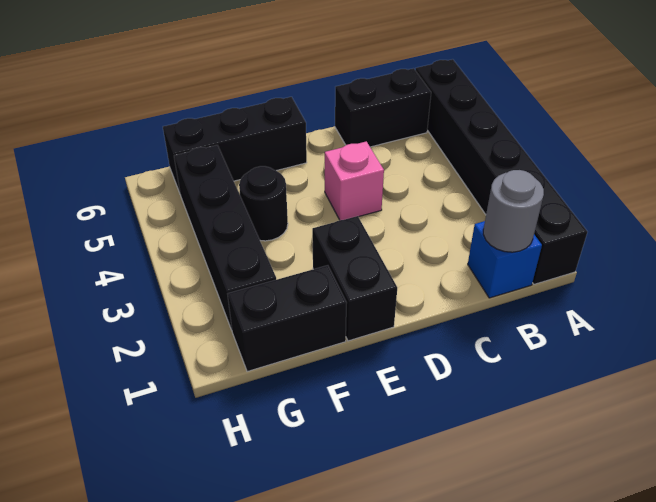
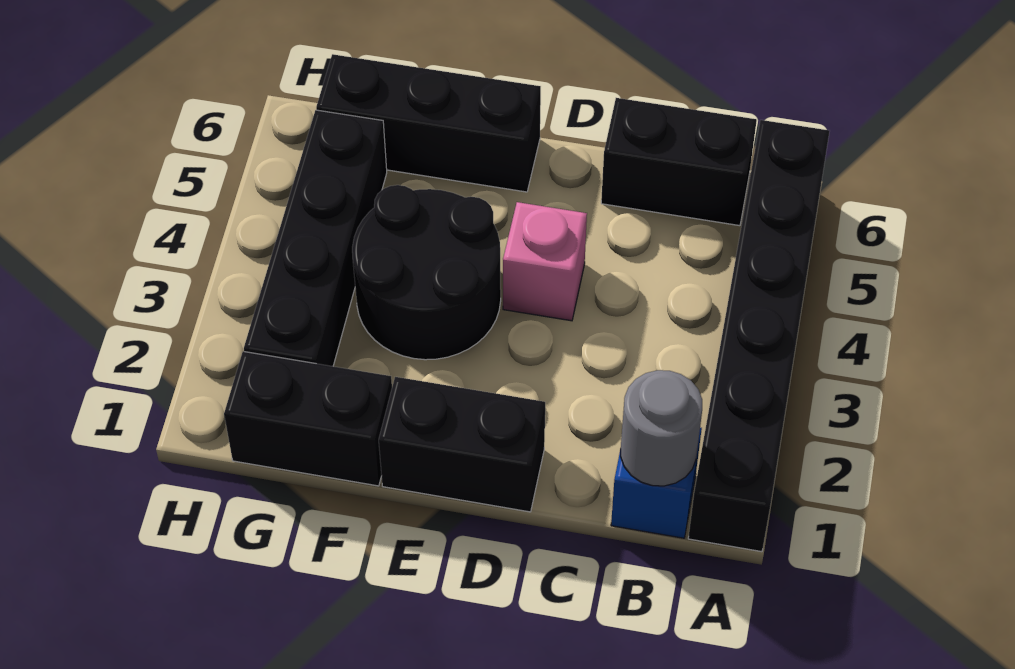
black brick E1:E2 level 1 -> black brick D1:E1 level 1
black round brick F4 level 1 -> black round brick E3:F4 level 1

